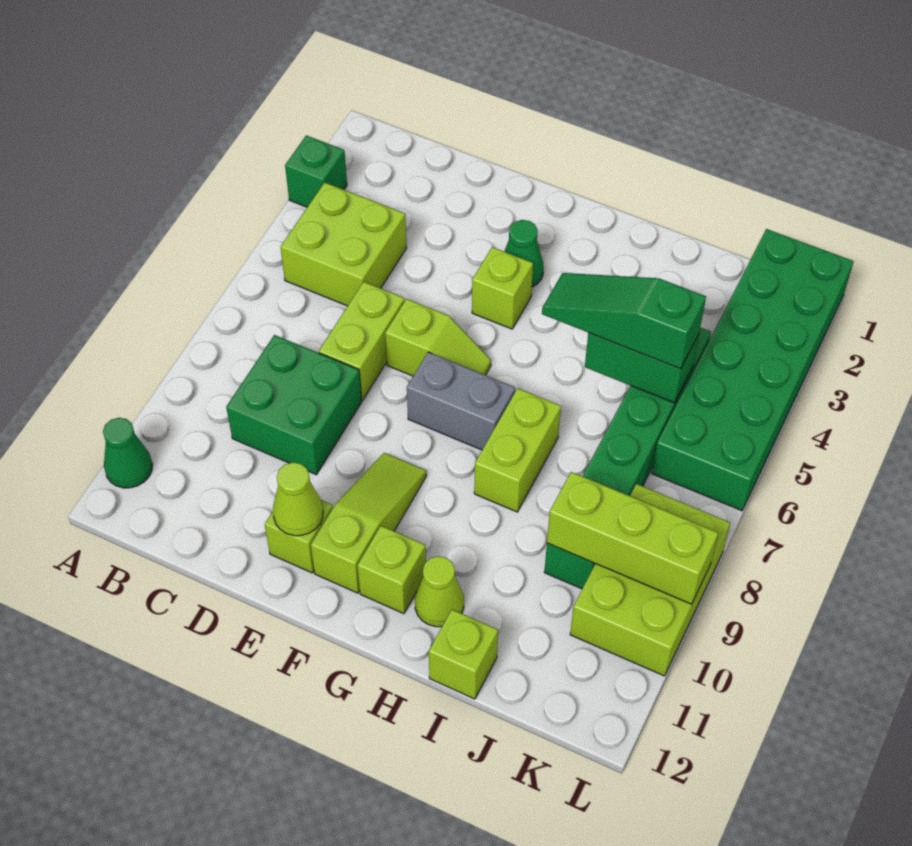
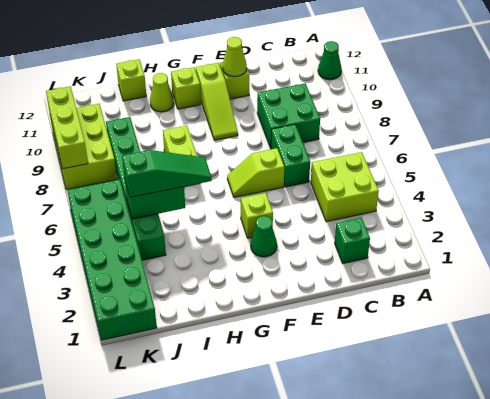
green brick A3 level 1 -> green brick C2 level 1
lime brick D6:D7 level 1 -> green brick D6:D7 level 1
grey brick F7:G7 level 1 -> none
lime brick J9:L9 level 2 -> lime brick L8:L10 level 2

